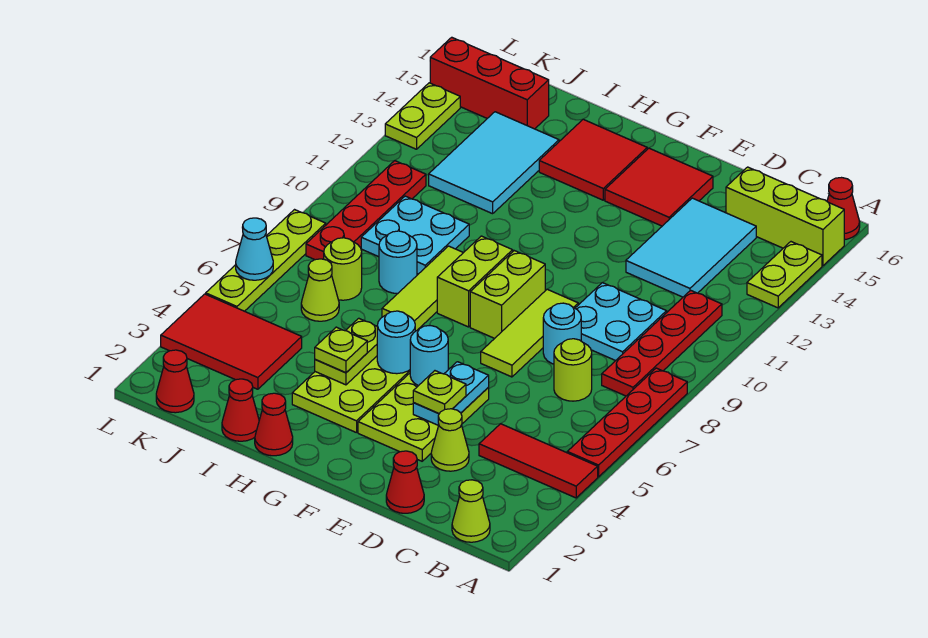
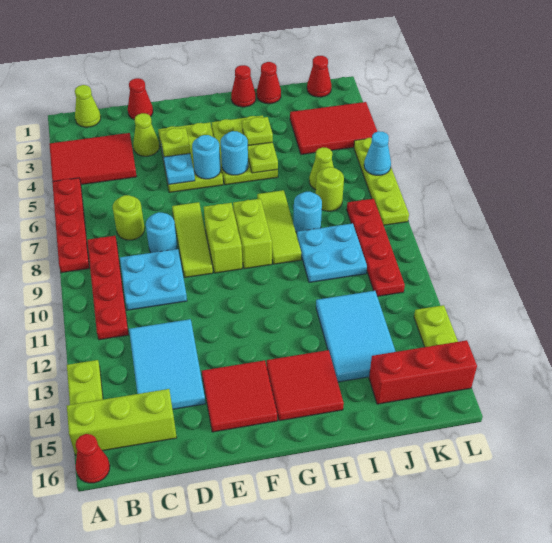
red tile A4:C4 level 1 -> red tile A3:C4 level 1

